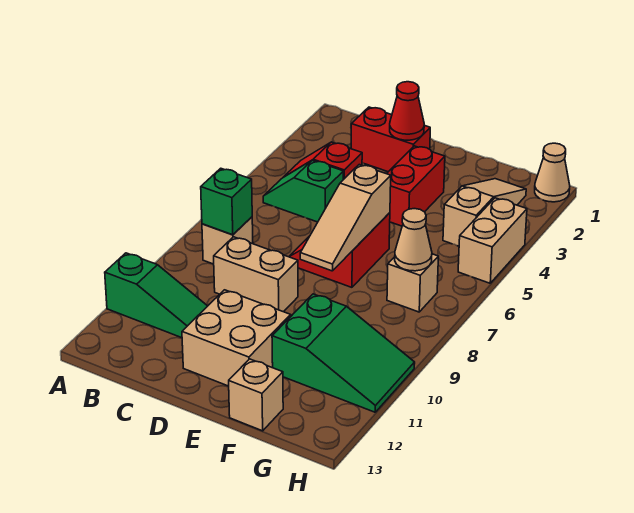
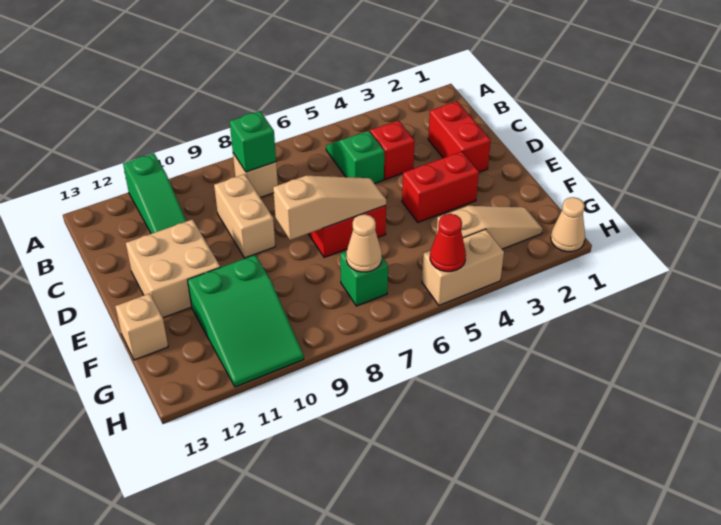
red cone D2 level 2 -> red cone H5 level 2
tan slope E6:E8 level 2 top 6 -> tan slope E6:E8 level 2 top 8
tan brick G7 level 1 -> green brick G7 level 1

